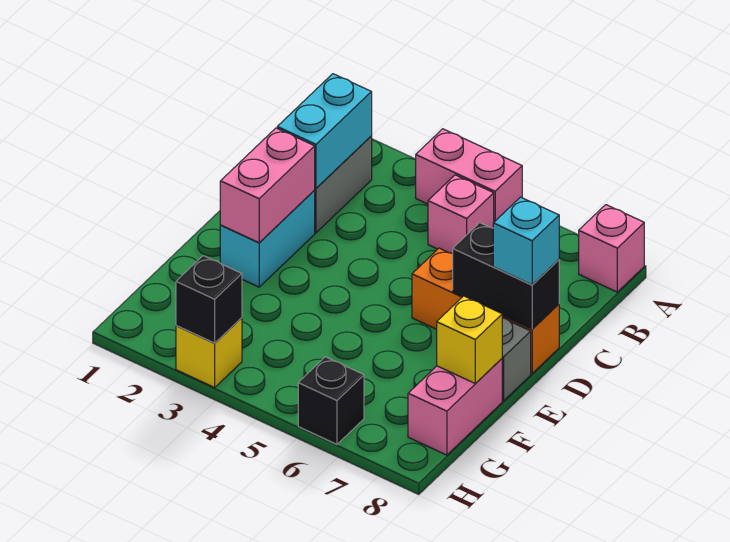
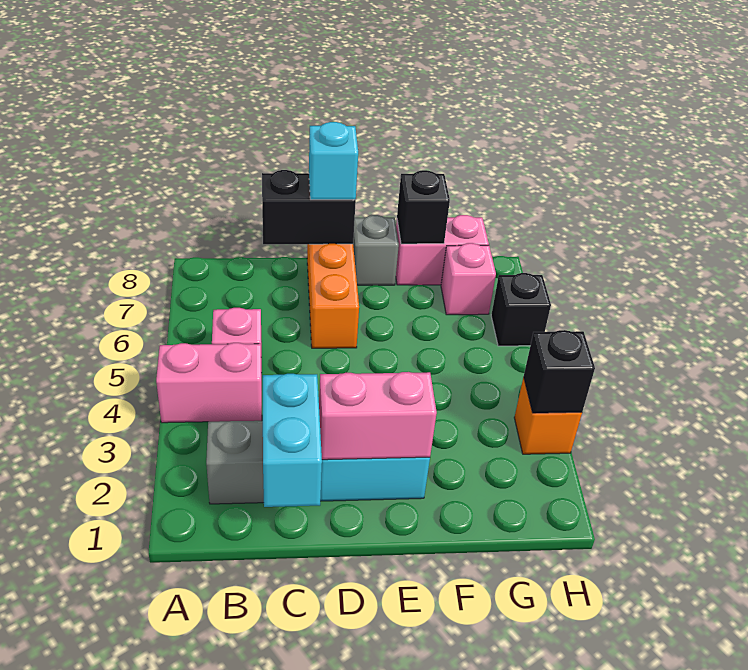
pink brick A4:A5 level 1 -> pink brick A4:B4 level 1
pink brick A8 level 1 -> pink brick G7 level 1
cyan brick B2:C2 level 2 -> cyan brick C1:C2 level 2
black brick D7:D8 level 2 -> black brick C8:D8 level 2
yellow brick F8 level 2 -> black brick F8 level 2
yellow brick H3 level 1 -> orange brick H3 level 1

